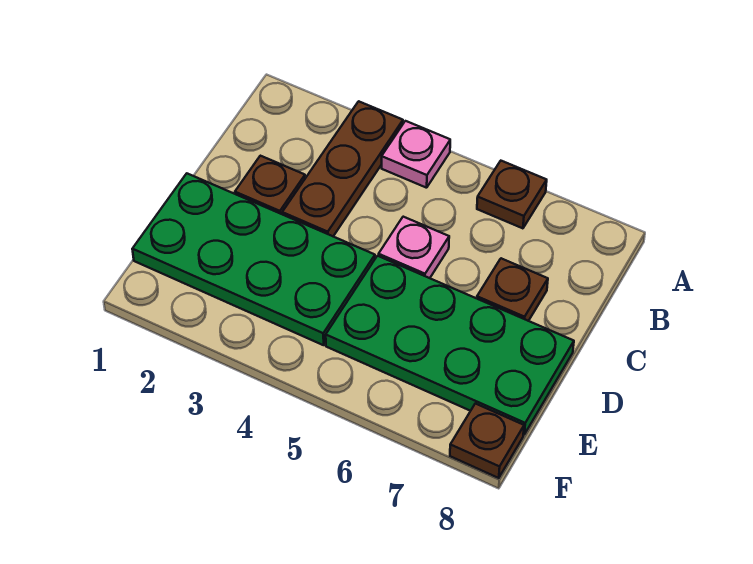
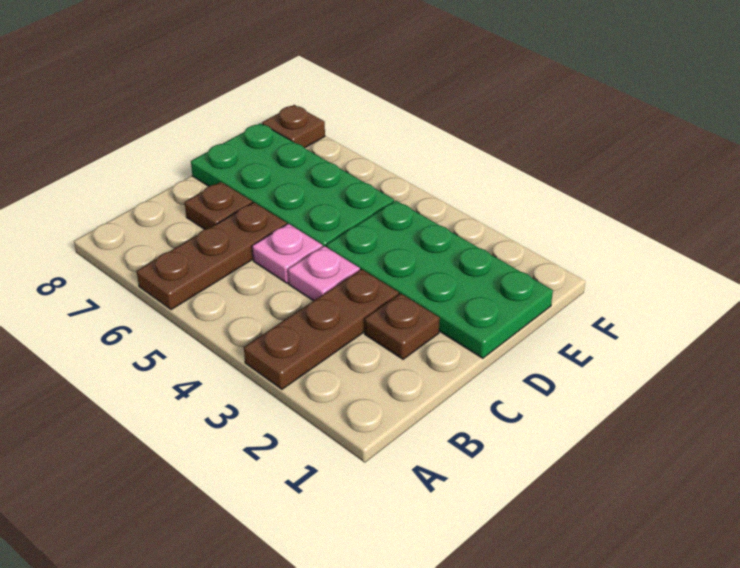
pink plate A4 level 1 -> pink plate C4 level 1
brown plate A6 level 1 -> brown plate A6:C6 level 1

